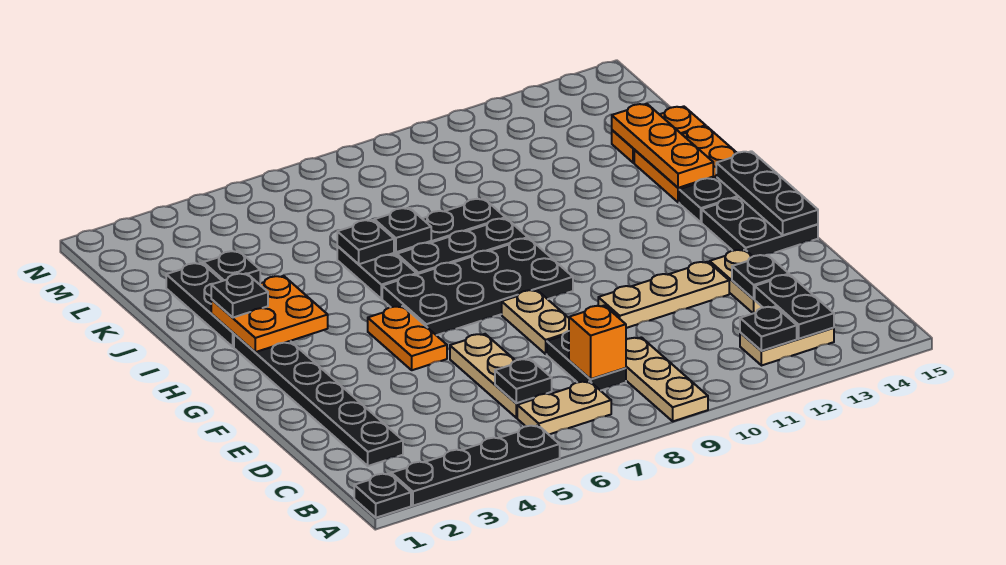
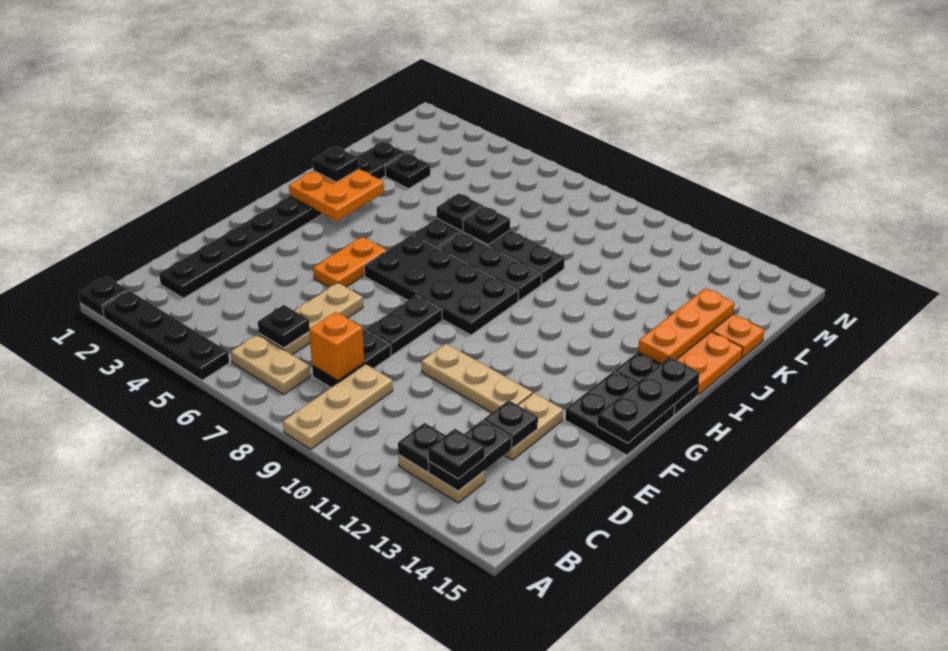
none -> black plate B13 level 3
tan plate E8:F8 level 1 -> black plate E8:F8 level 1

